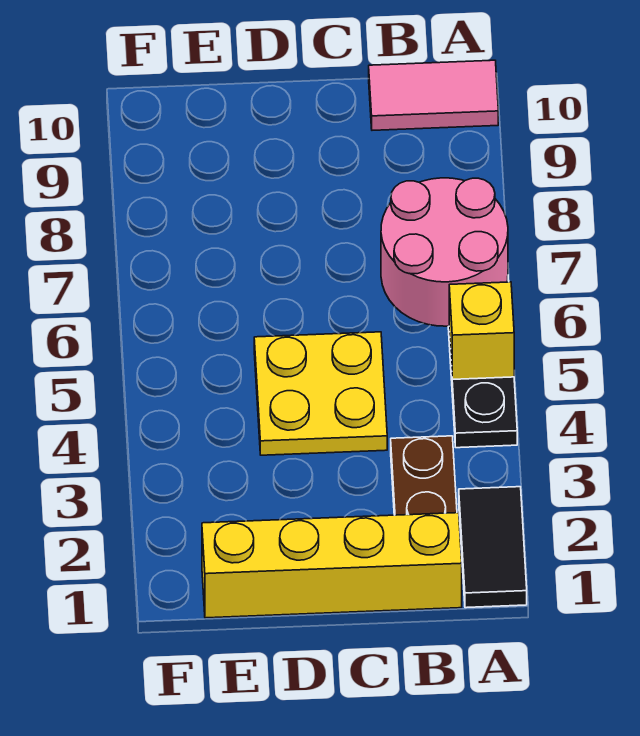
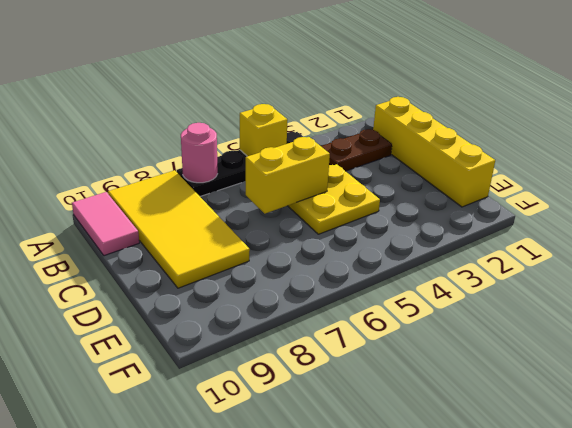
black tile A1:A2 level 1 -> none
pink round brick A6:B7 level 2 -> pink round brick A7 level 2
none -> yellow tile A8:D9 level 1
none -> yellow brick C5:C6 level 2

